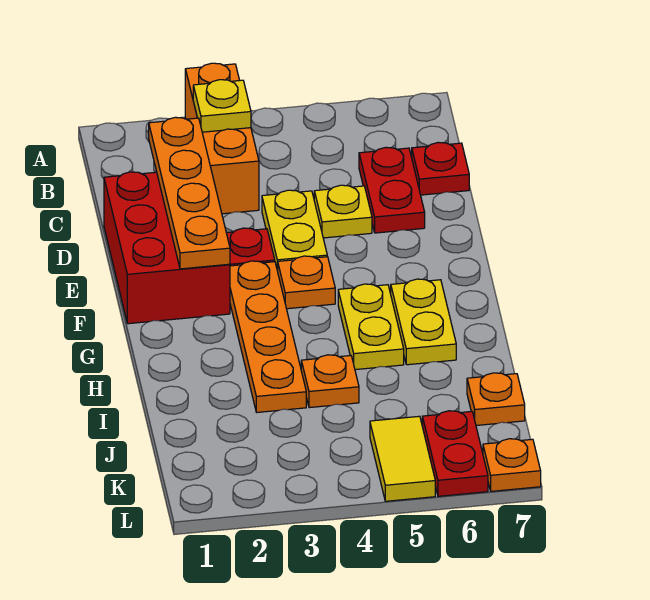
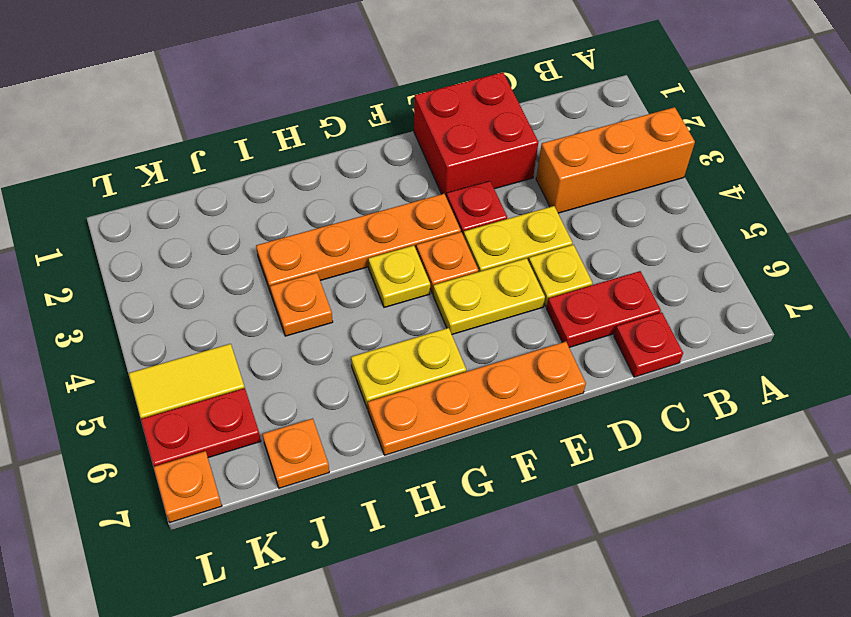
yellow plate B3 level 2 -> yellow plate G4 level 1
orange plate C2:F2 level 2 -> orange plate E7:H7 level 1
red brick D1:F2 level 1 -> red brick D1:E2 level 1
yellow plate G5:H5 level 1 -> yellow plate E5:F5 level 1

